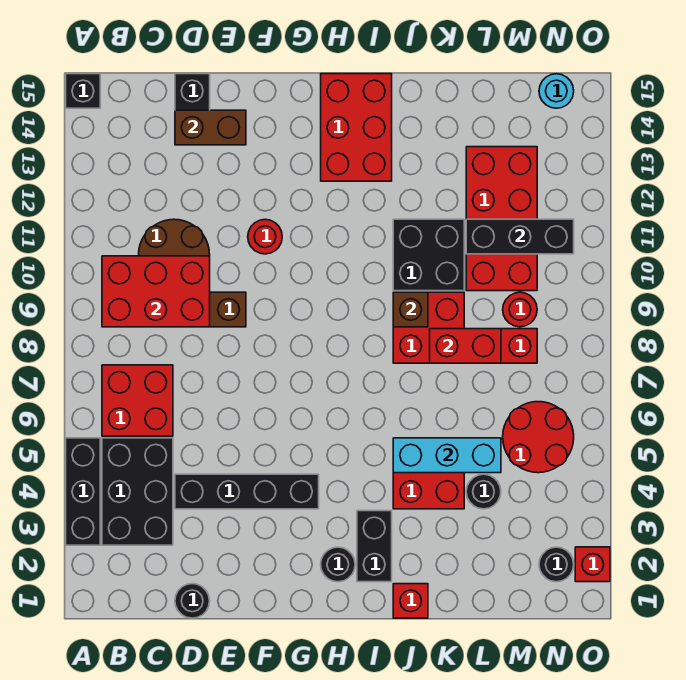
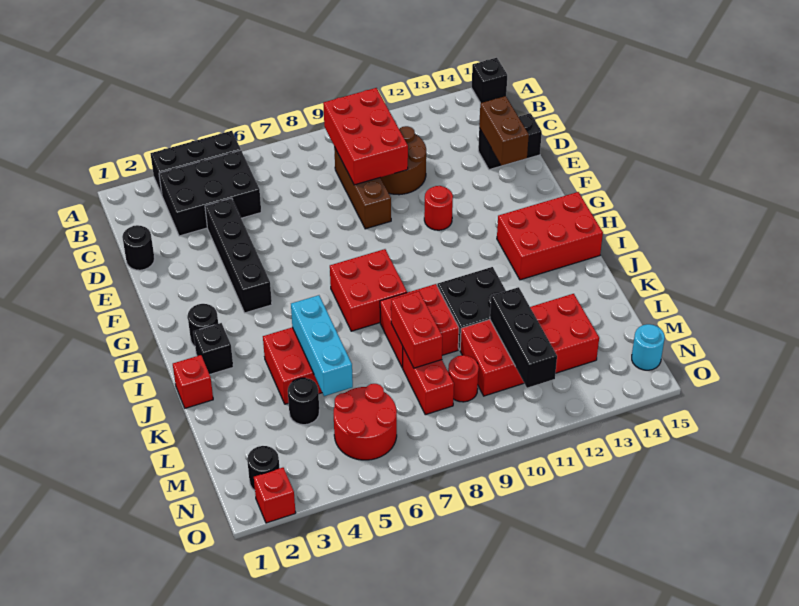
red brick B6:C7 level 1 -> red brick H7:I8 level 1
black brick I2:I3 level 1 -> black brick I2 level 1
brown brick J9 level 2 -> none

